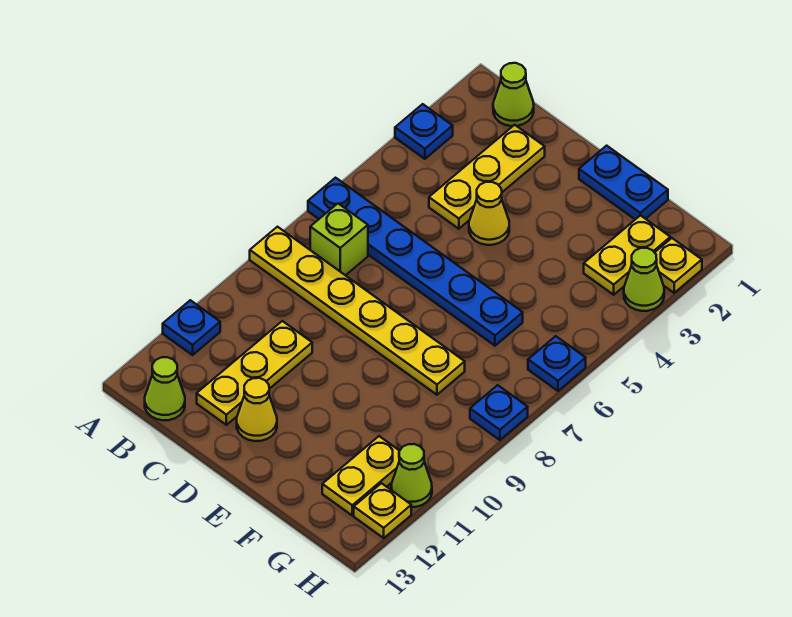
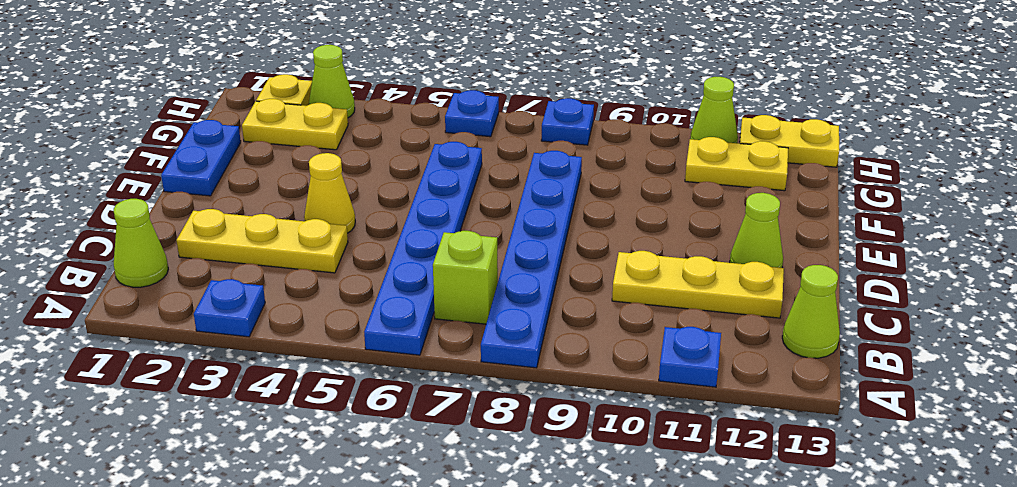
yellow plate A8:F8 level 1 -> blue plate A8:F8 level 1
yellow cone D12 level 1 -> lime cone D12 level 1
yellow plate H12 level 1 -> yellow plate H12:H13 level 1

